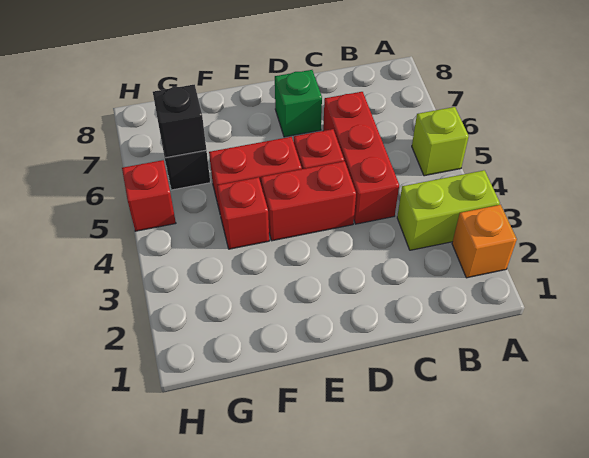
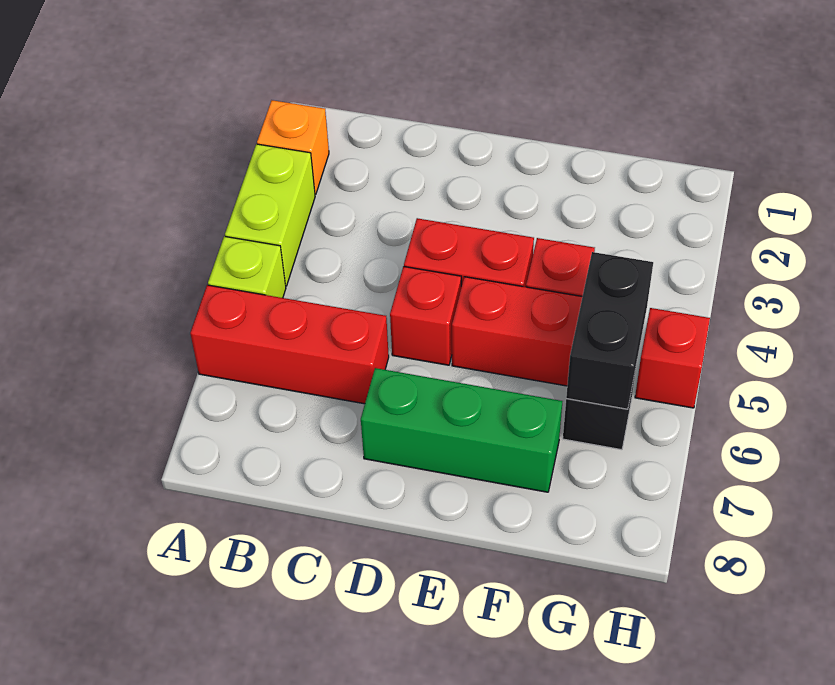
lime brick A3:B3 level 1 -> lime brick A3:A4 level 1
red brick C4:C6 level 1 -> red brick A6:C6 level 1
green brick D7 level 1 -> green brick D7:F7 level 1
black brick G6 level 2 -> black brick G5:G6 level 2

